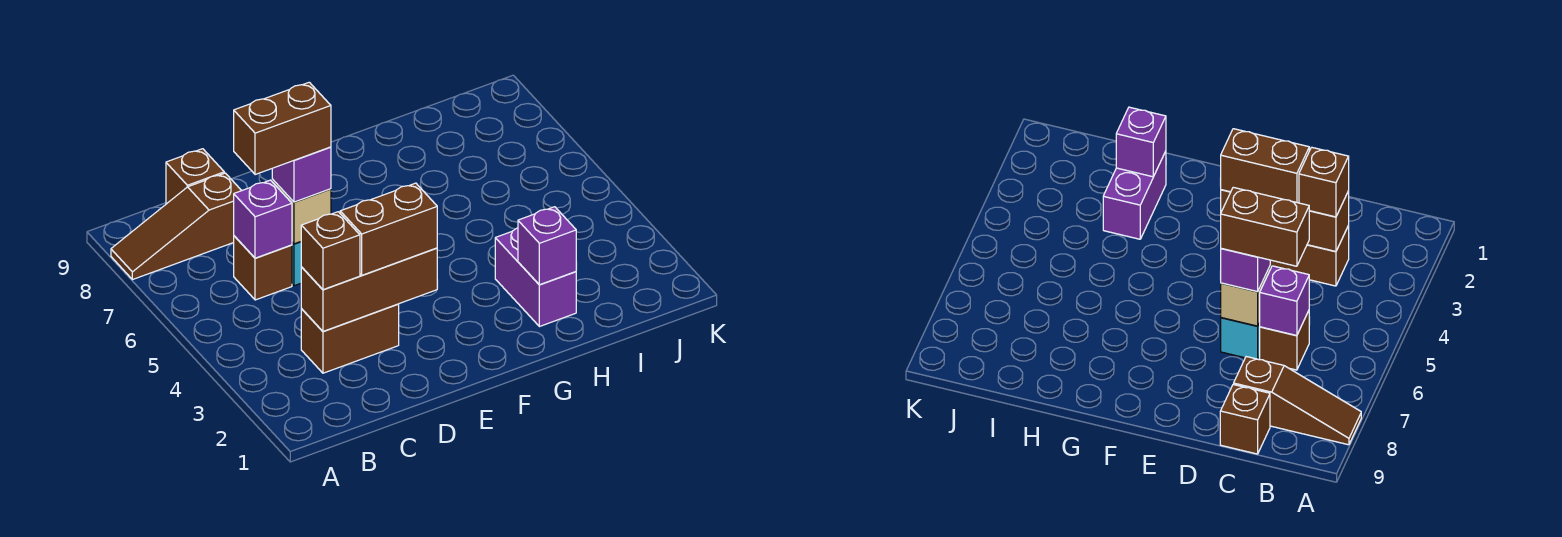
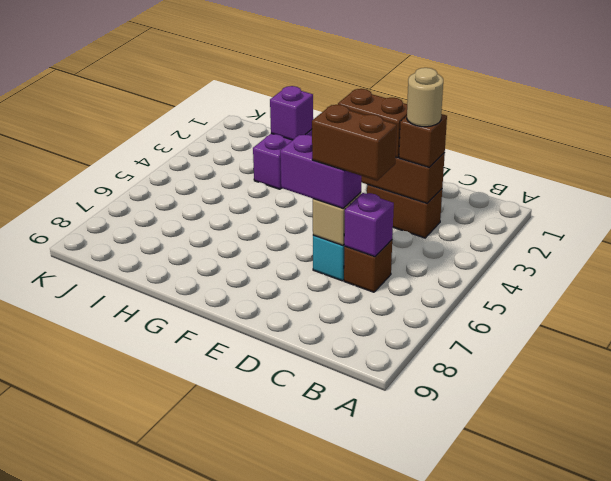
brown slope A8:C8 level 1 top C -> none
none -> tan round brick C3 level 4
brown brick C9 level 1 -> none
purple brick D6 level 3 -> purple brick D6:E6 level 3

